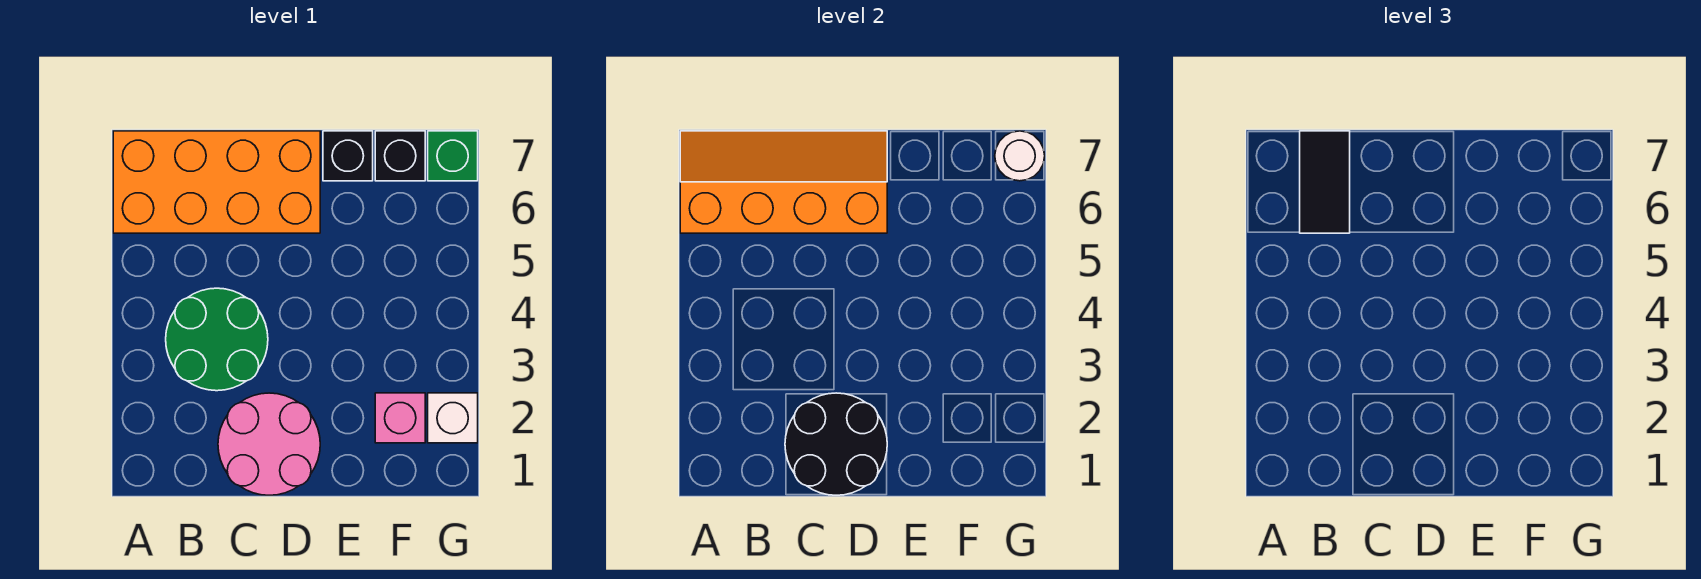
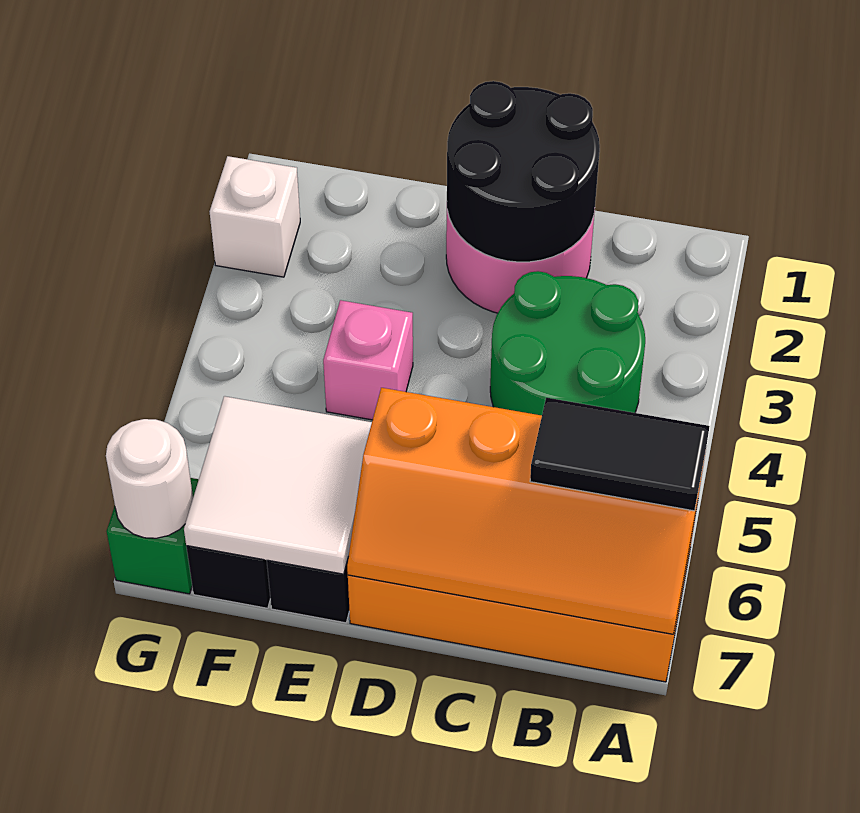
black tile B6:B7 level 3 -> black tile A6:B6 level 3
none -> white tile E6:F7 level 2
pink brick F2 level 1 -> pink brick E4 level 1

